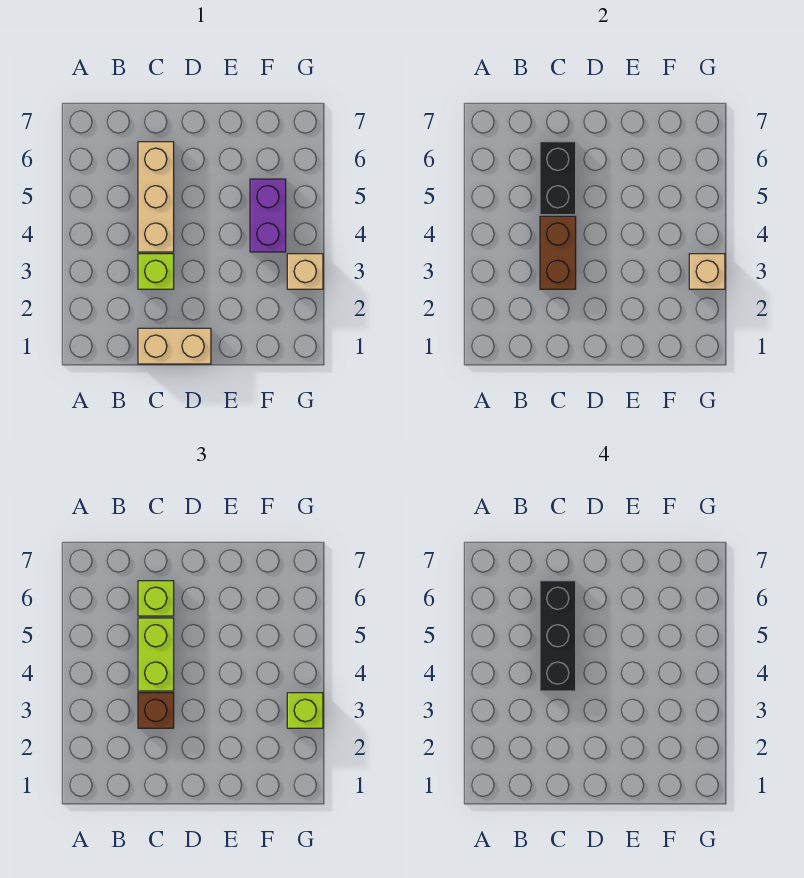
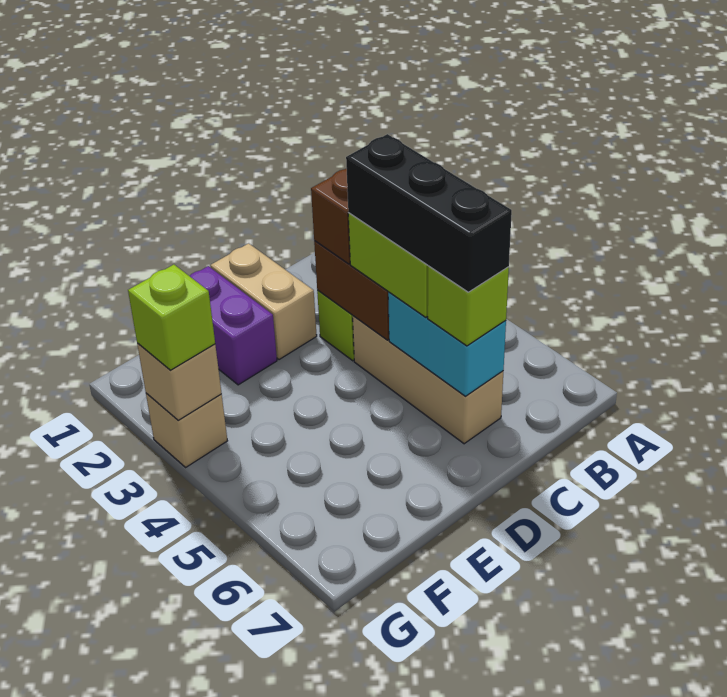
tan brick C1:D1 level 1 -> tan brick D1:D2 level 1
black brick C5:C6 level 2 -> cyan brick C5:C6 level 2
purple brick F4:F5 level 1 -> purple brick E1:E2 level 1

